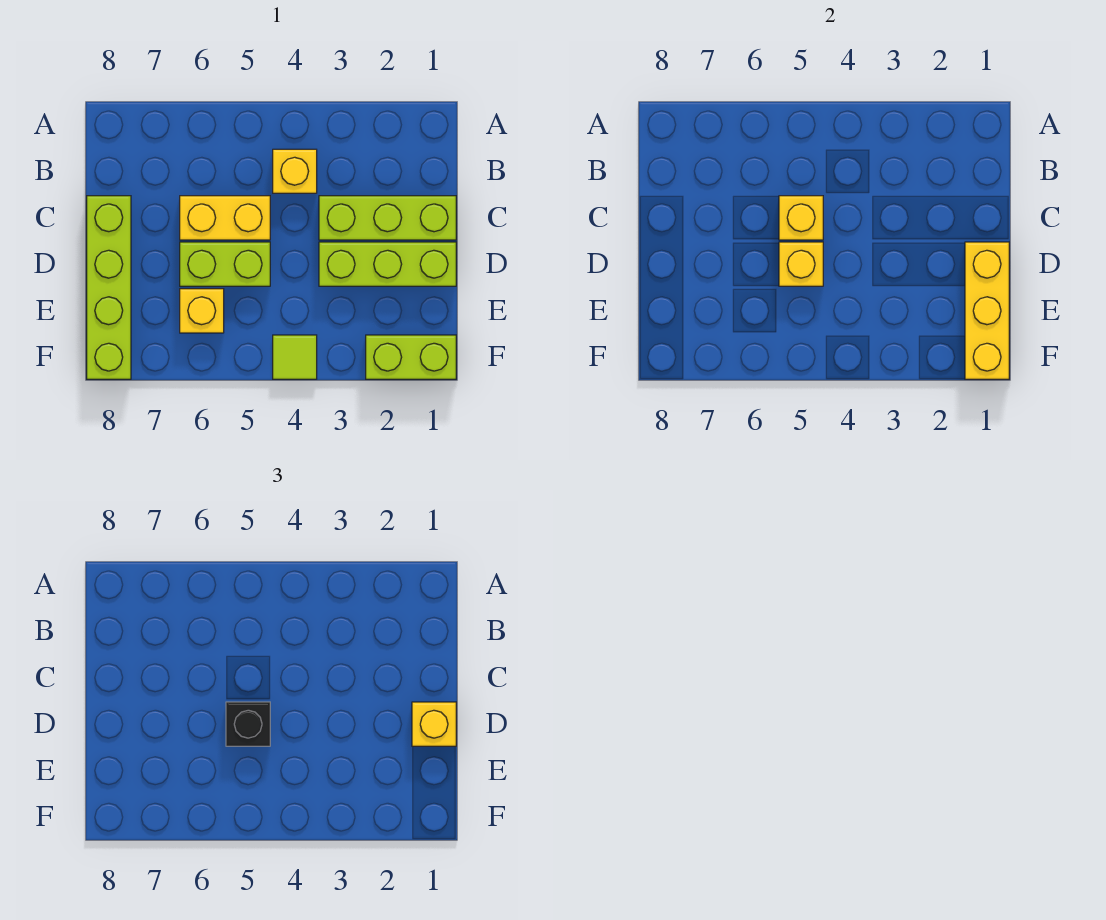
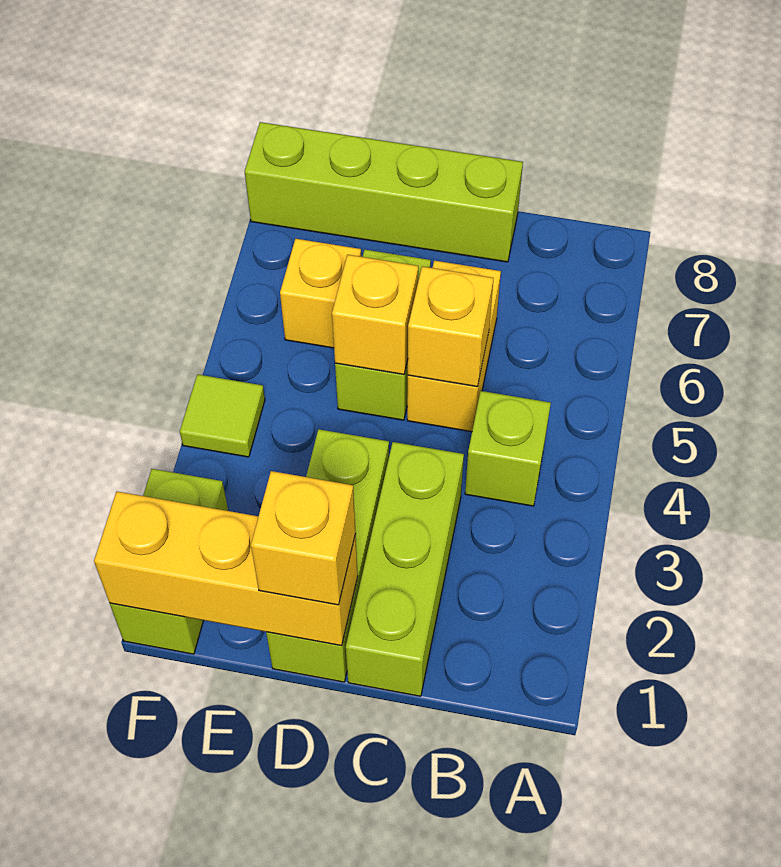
yellow brick B4 level 1 -> lime brick B4 level 1
black brick D5 level 3 -> none

